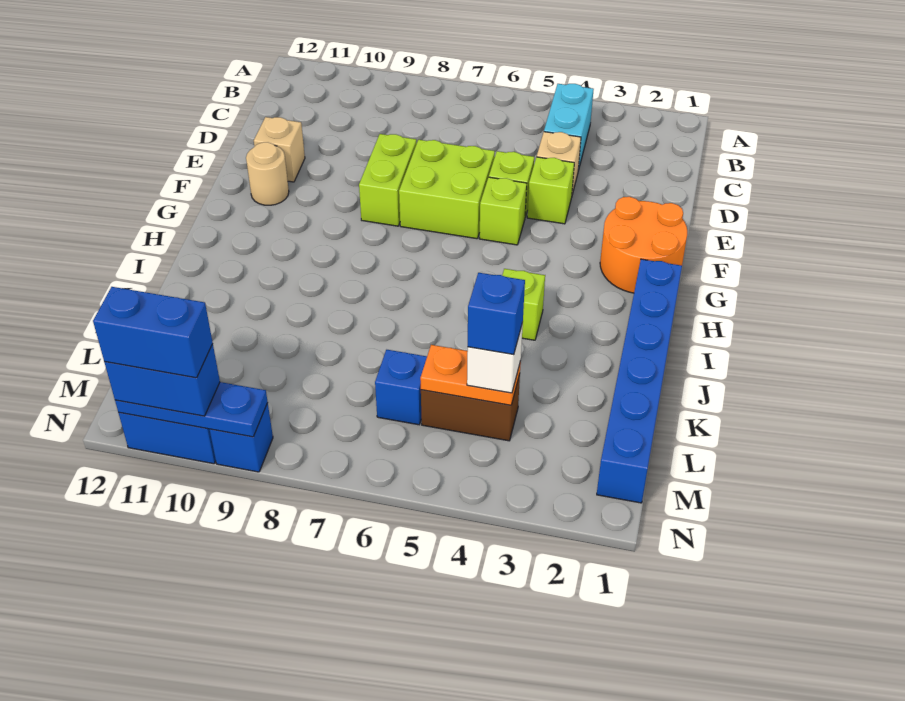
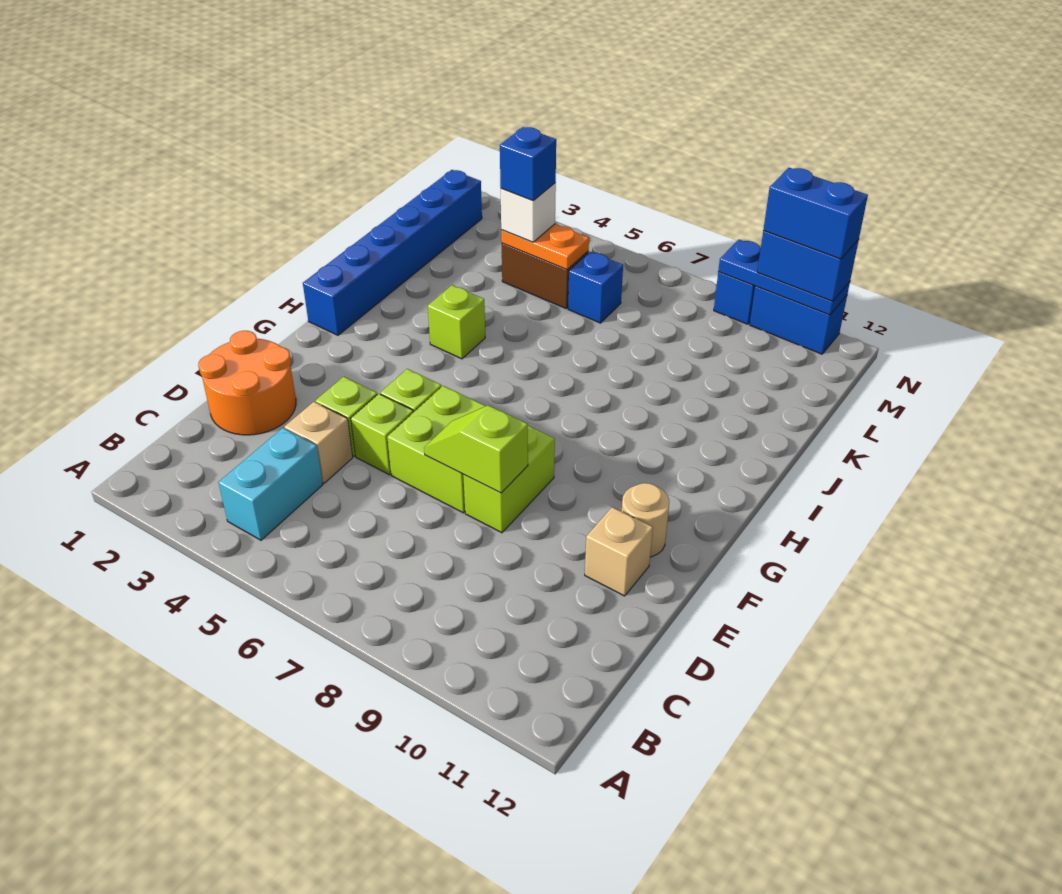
none -> lime slope E7:E8 level 2 top 8
orange round brick F1:G2 level 1 -> orange round brick D1:E2 level 1

